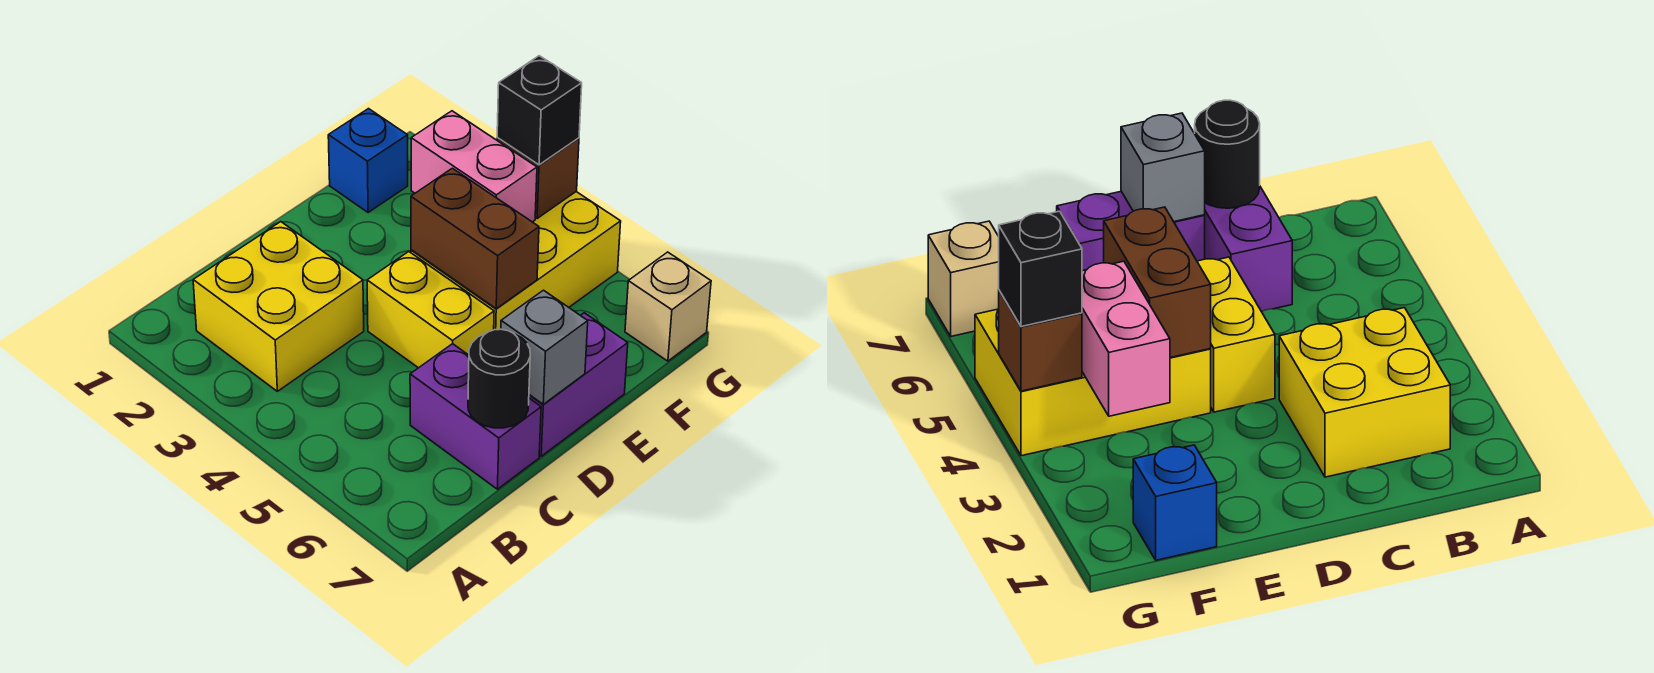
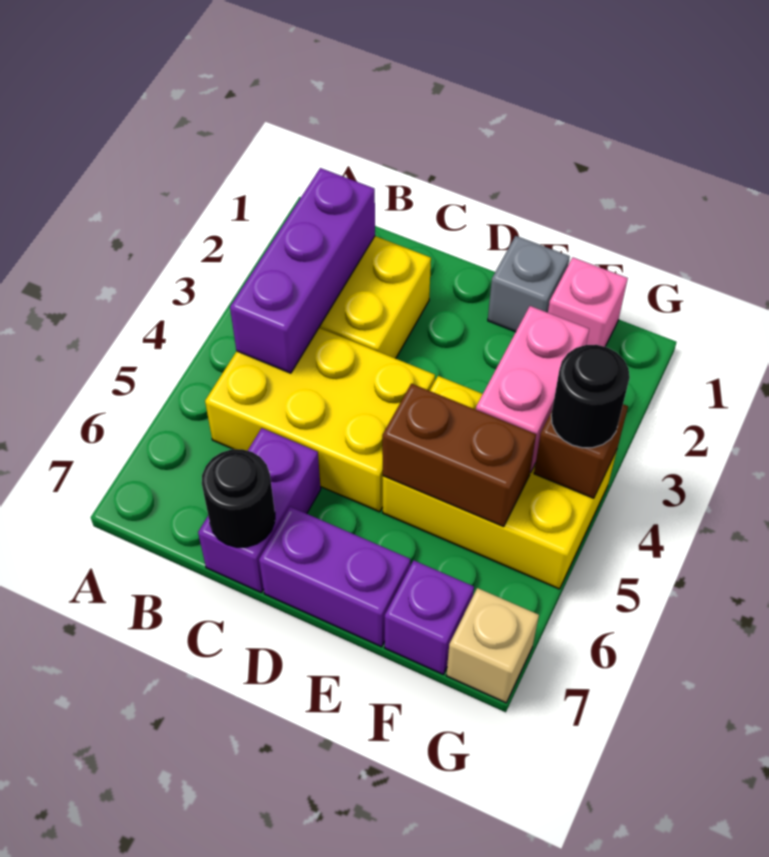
none -> purple brick B2:B4 level 2
yellow brick D4:D5 level 1 -> yellow brick B4:D5 level 1
grey brick D7 level 2 -> grey brick E1 level 1
brown brick E4:E5 level 2 -> brown brick E5:F5 level 2
blue brick F1 level 1 -> pink brick F1 level 1
none -> purple brick F7 level 1
black brick G4 level 3 -> black round brick G4 level 3

